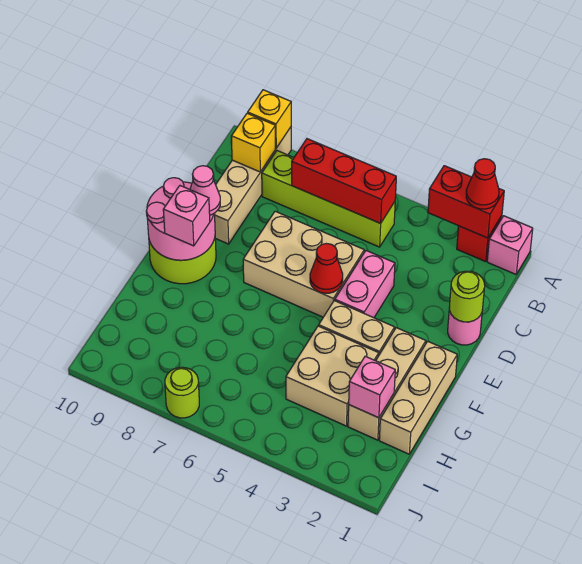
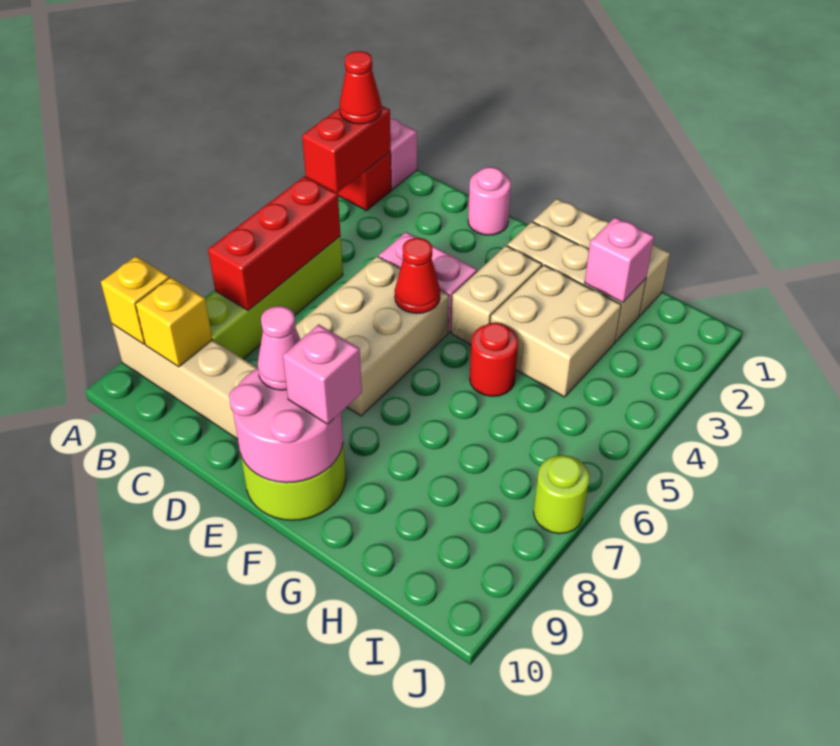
lime round brick D1 level 2 -> none
none -> red round brick G5 level 1

